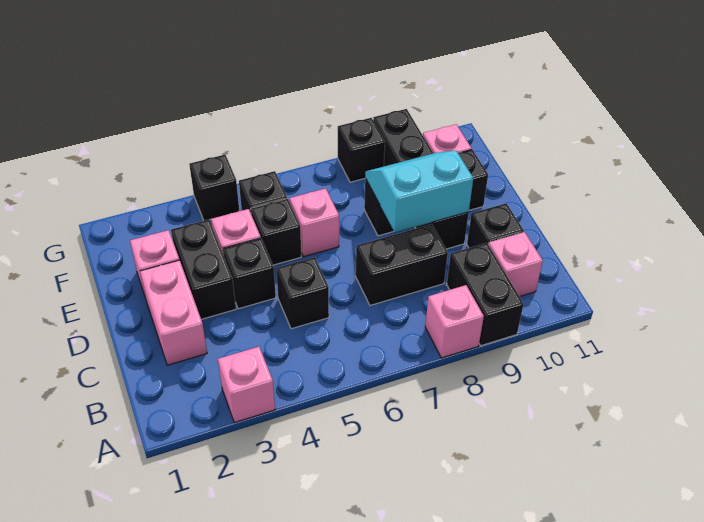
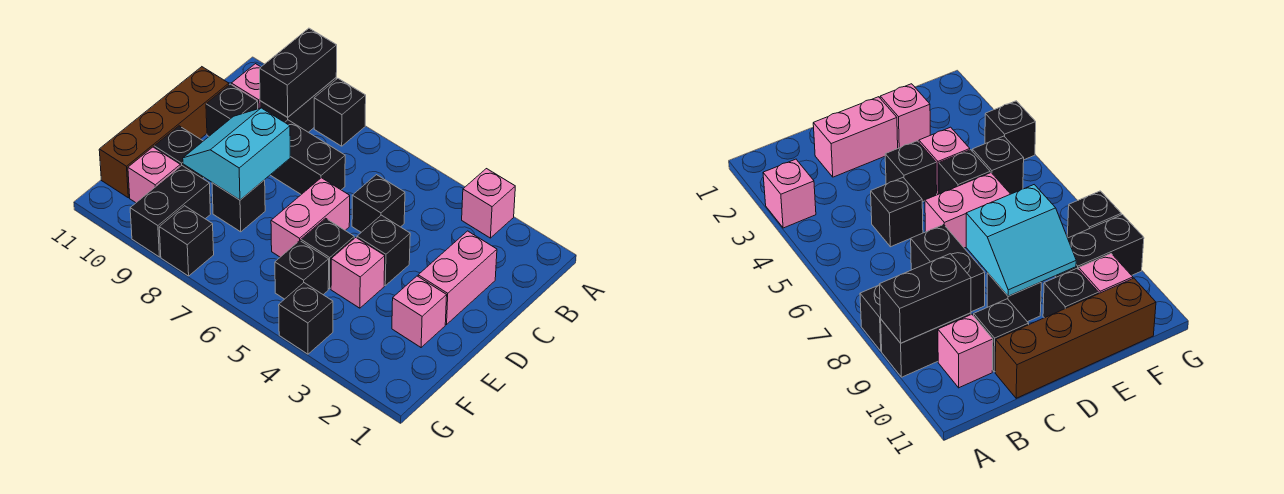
pink brick A8 level 1 -> black brick A8 level 1
none -> brown brick C11:F11 level 1
black brick D3:E3 level 1 -> black brick A9:B9 level 2
cyan slope D8:E9 level 2 top D -> cyan slope D8:E9 level 2 top 8
pink brick E6 level 1 -> pink brick D6:E6 level 1

